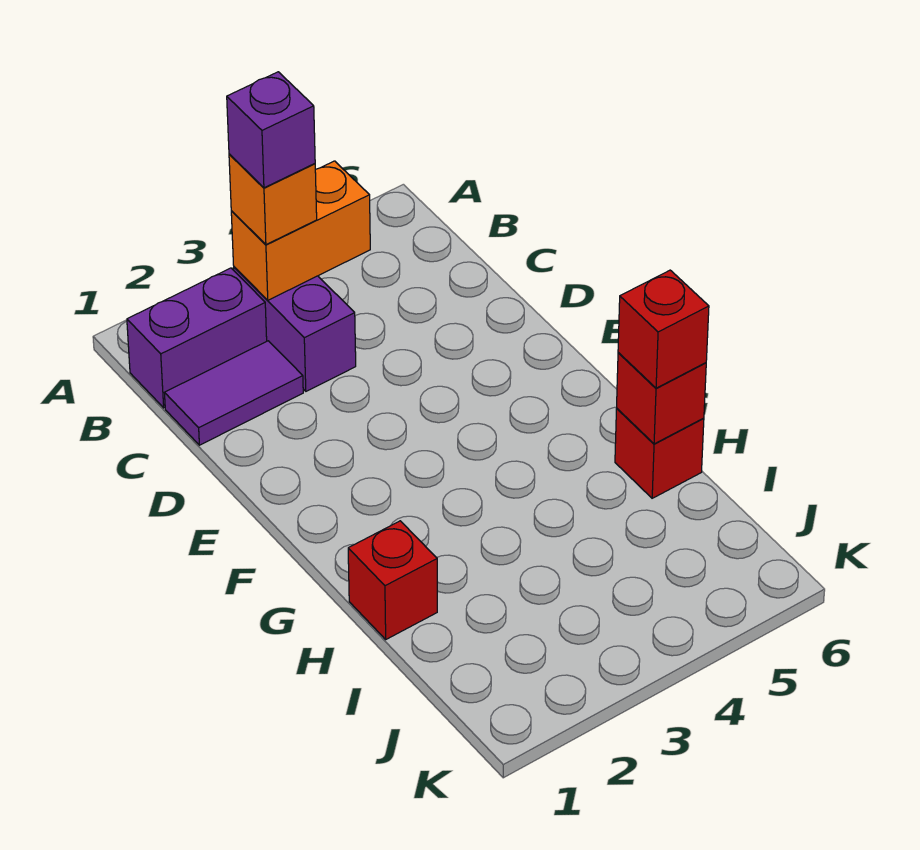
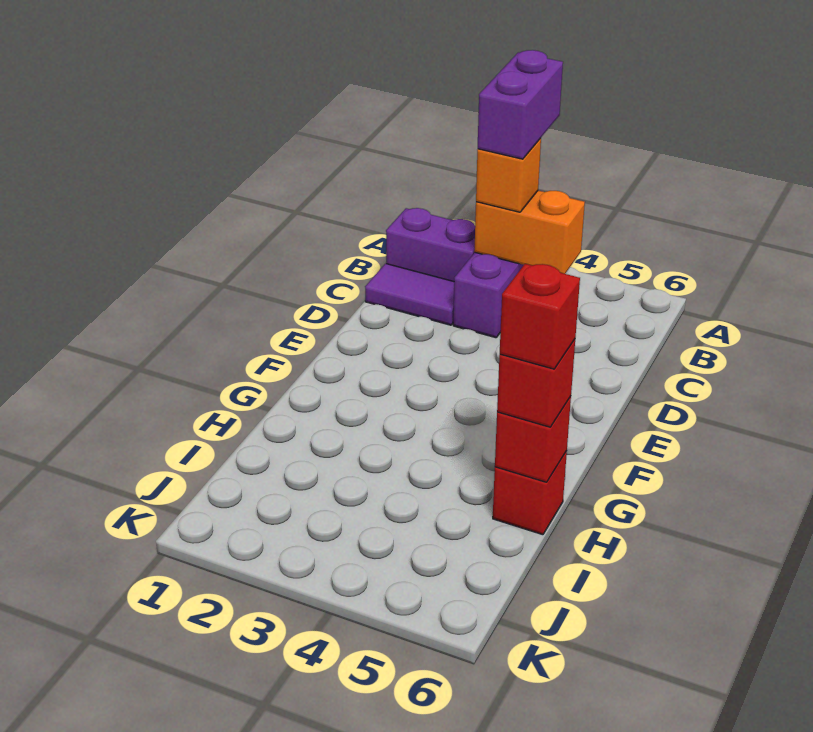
purple brick B3 level 4 -> purple brick A3:B3 level 4
red brick H1 level 1 -> red brick H6 level 4

